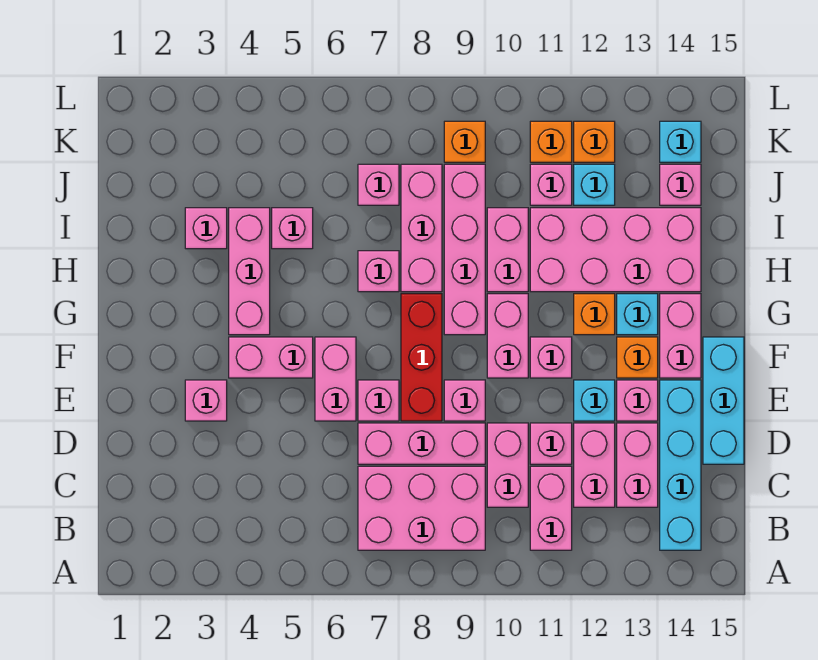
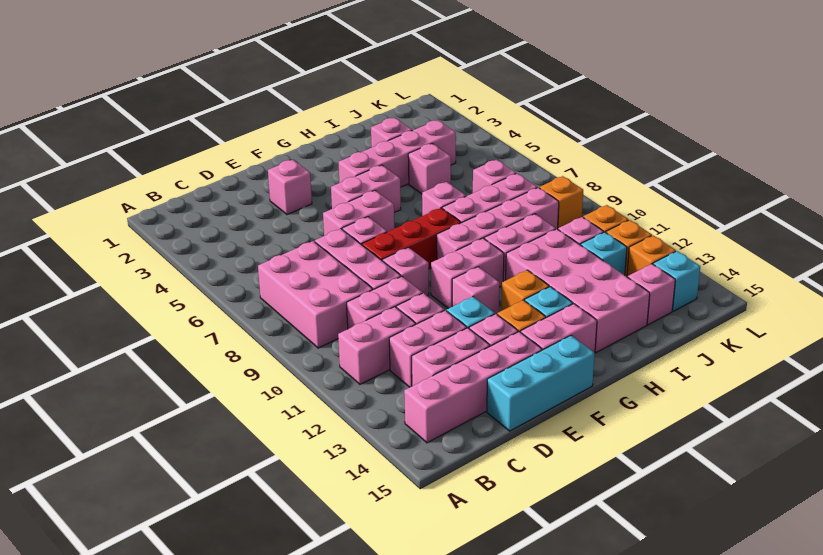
cyan brick B14:E14 level 1 -> pink brick B14:E14 level 1
pink brick F4:F5 level 1 -> pink brick F5:G5 level 1
pink brick G4:I4 level 1 -> pink brick G4:J4 level 1
none -> orange brick K13 level 1

